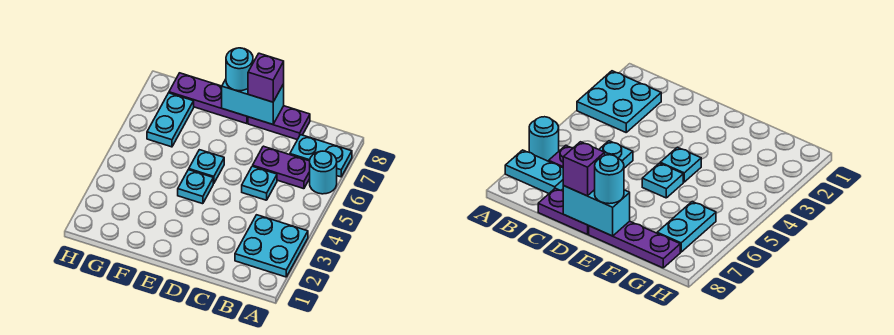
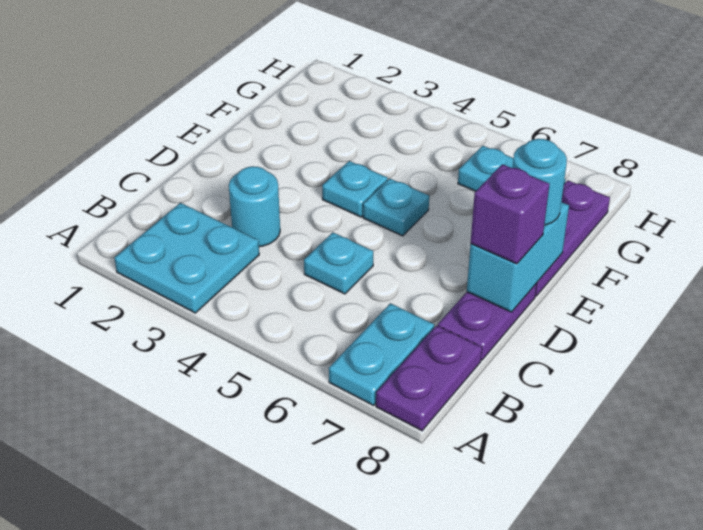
cyan round brick A6 level 1 -> cyan round brick C3 level 1
purple plate B6:C6 level 1 -> purple plate A8:B8 level 1

